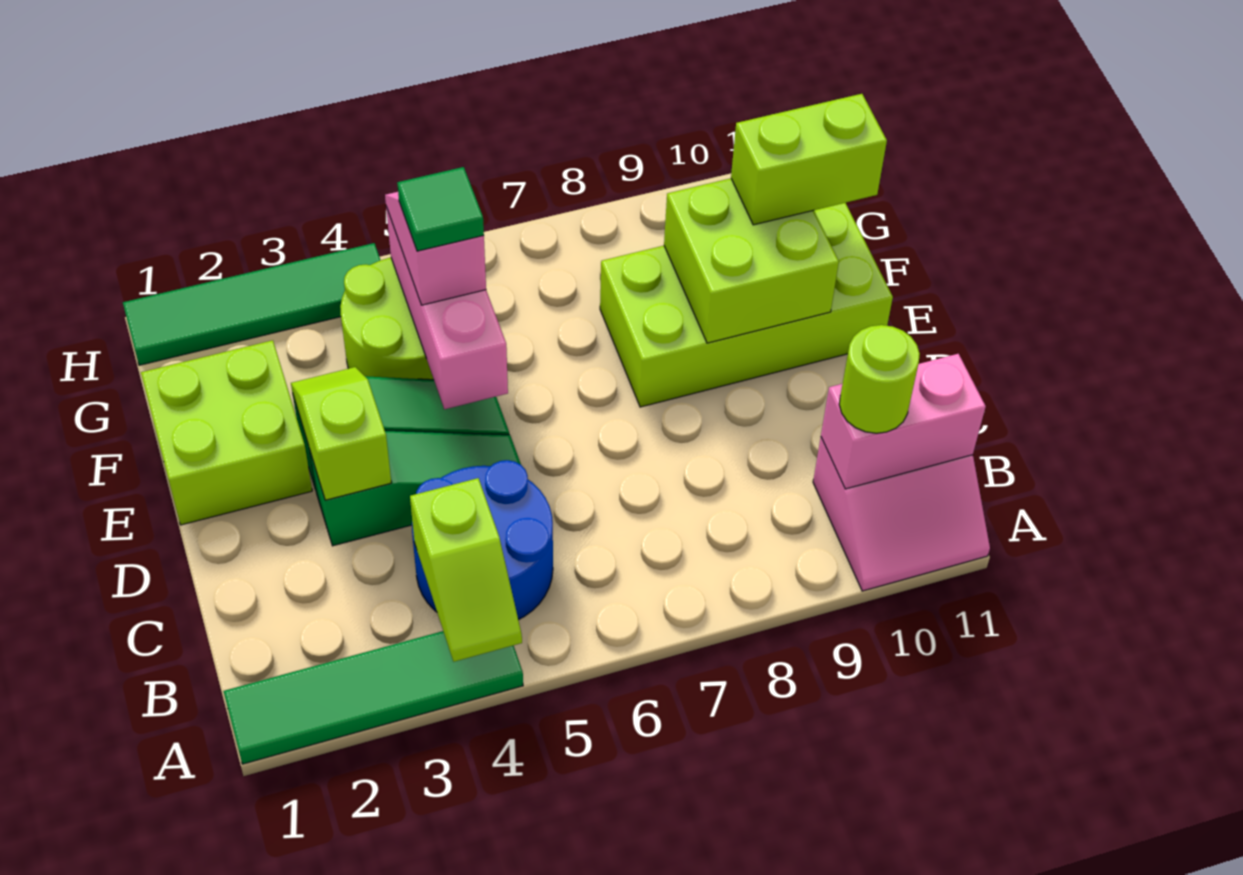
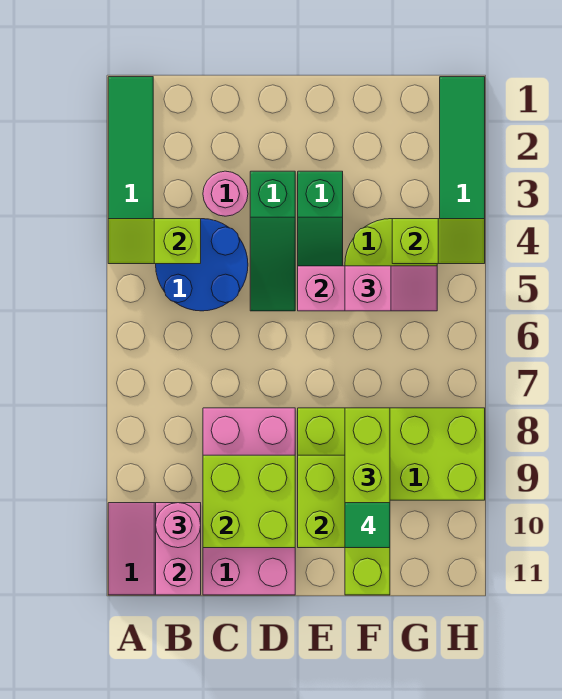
lime round brick B10 level 3 -> pink round brick B10 level 3
none -> pink round brick C3 level 1
none -> pink brick C8:D11 level 1
lime slope D3:E3 level 2 top D -> lime slope G4:H4 level 2 top G
lime brick E1:F2 level 1 -> lime brick C9:D10 level 2
lime brick E8:F11 level 1 -> lime brick E8:H9 level 1
green tile F5 level 4 -> green tile F10 level 4
lime brick F10:F11 level 3 -> lime brick F8:F11 level 3

